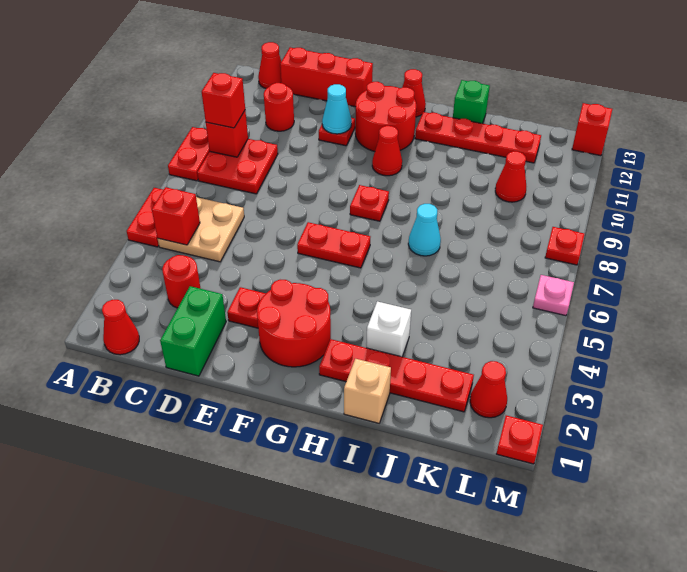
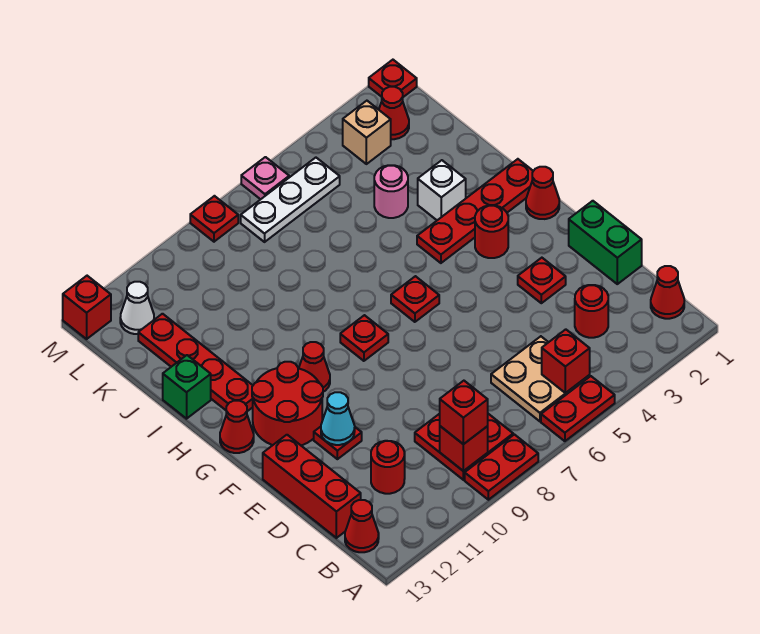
green brick D1:D2 level 1 -> green brick D1:E1 level 1
red round brick F2:G3 level 1 -> red round brick G3 level 1
red plate F6:G6 level 1 -> red plate G6 level 1
red plate H2:K2 level 1 -> red plate H1:H4 level 1
tan brick I1 level 1 -> tan brick L3 level 1
cyan cone I7 level 1 -> none
none -> pink round brick J4 level 1
red cone K10 level 1 -> red cone G1 level 1
none -> white plate L5:L7 level 1
none -> white cone L12 level 1

